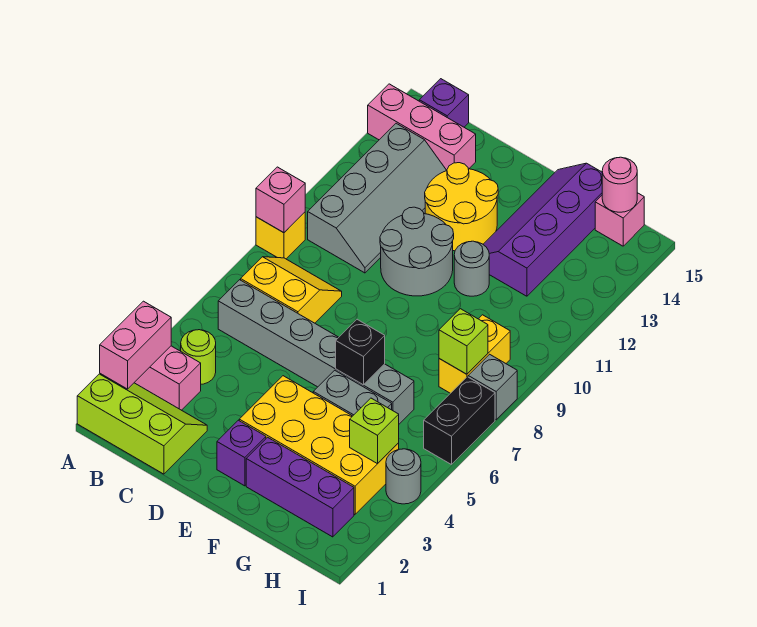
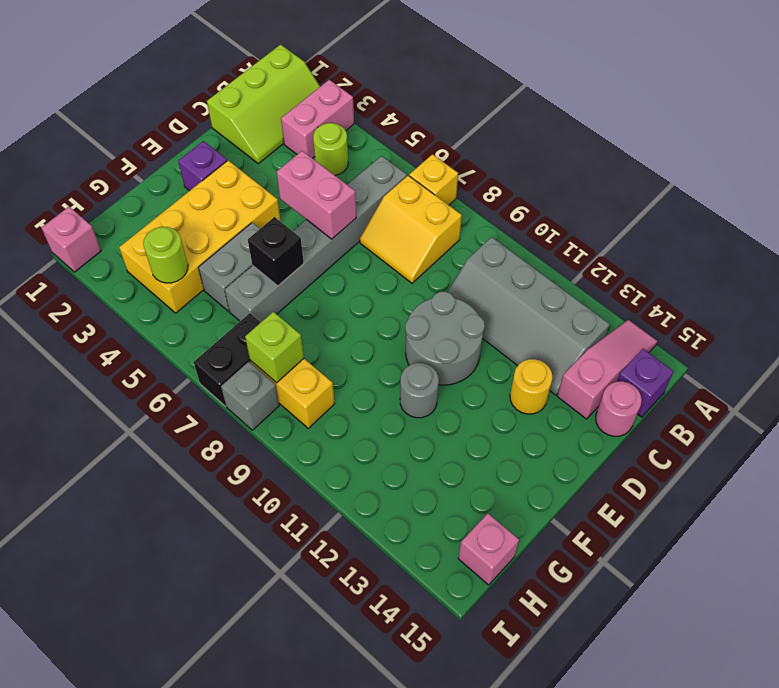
pink brick A2:A3 level 2 -> pink brick D5:D6 level 2
yellow brick A9 level 1 -> yellow brick A7 level 1
pink brick A9 level 2 -> pink brick I1 level 1
pink brick A14:C14 level 1 -> pink slope A14:C14 level 1 top C
yellow slope B7:C8 level 1 top 7 -> yellow slope B7:C8 level 1 top B
yellow round brick D12:E13 level 1 -> yellow round brick D13 level 1
purple brick F2:H2 level 1 -> none
purple slope F12:G15 level 1 top G -> none
lime brick H4 level 2 -> lime round brick H4 level 2
pink round brick H15 level 2 -> pink round brick C15 level 1
grey round brick I4 level 1 -> none
black brick I6:I7 level 1 -> black brick H7:I7 level 1

